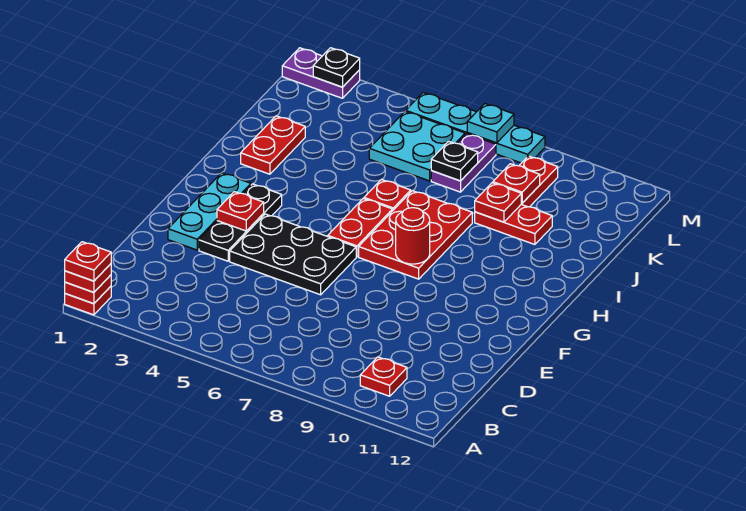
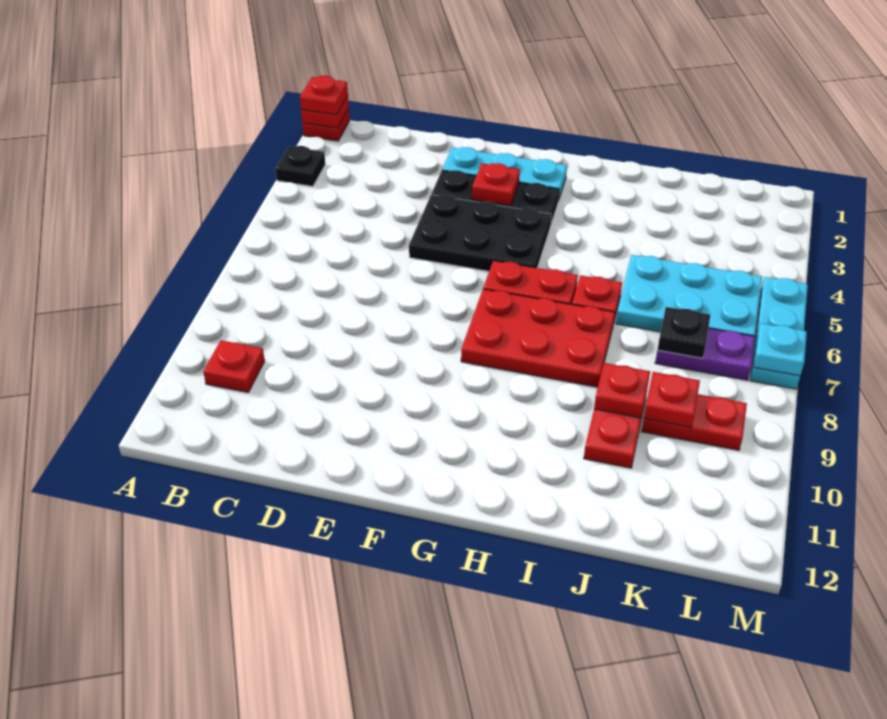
red plate A1 level 4 -> none
black plate E4:F6 level 1 -> black plate E4:G5 level 1
red round brick G8 level 2 -> none
red plate I2:J2 level 1 -> none
cyan plate K5:L6 level 1 -> cyan plate J5:L6 level 1
purple plate M1:M2 level 1 -> none
black plate M2 level 2 -> black plate A3 level 1
cyan plate M5:M8 level 1 -> cyan plate M5:M7 level 1

